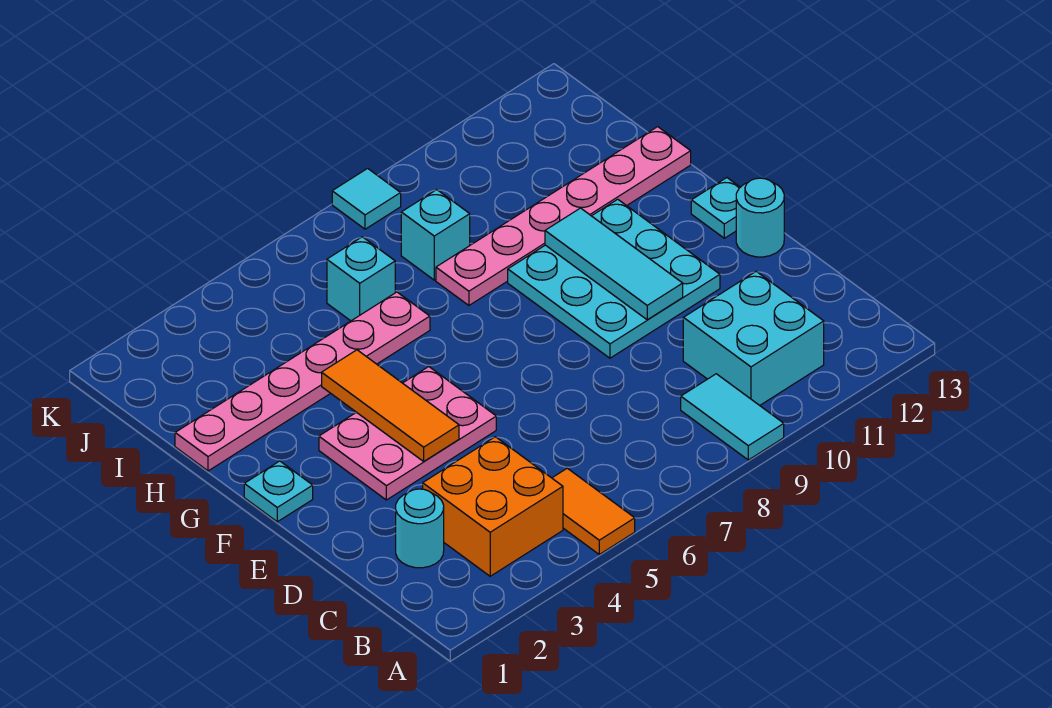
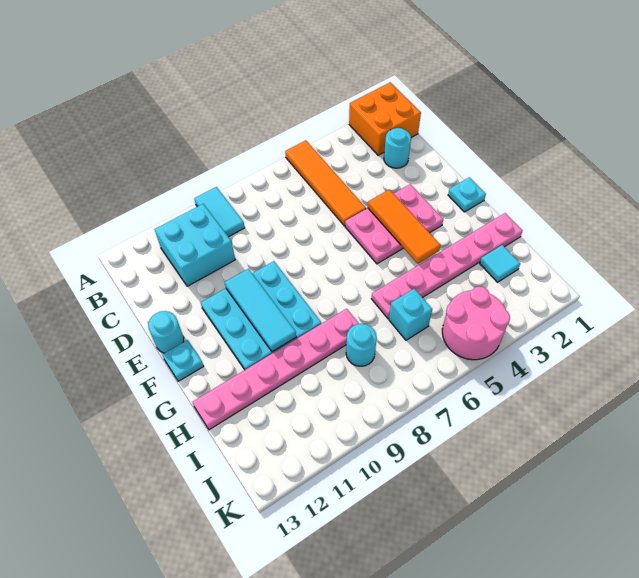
orange tile A5:B5 level 1 -> orange tile A5:D5 level 1
orange brick B3:C4 level 1 -> orange brick A1:B2 level 1
cyan brick I8 level 1 -> cyan round brick I8 level 1
none -> pink round brick J4:K5 level 1
cyan tile K8 level 1 -> cyan tile I2 level 1

